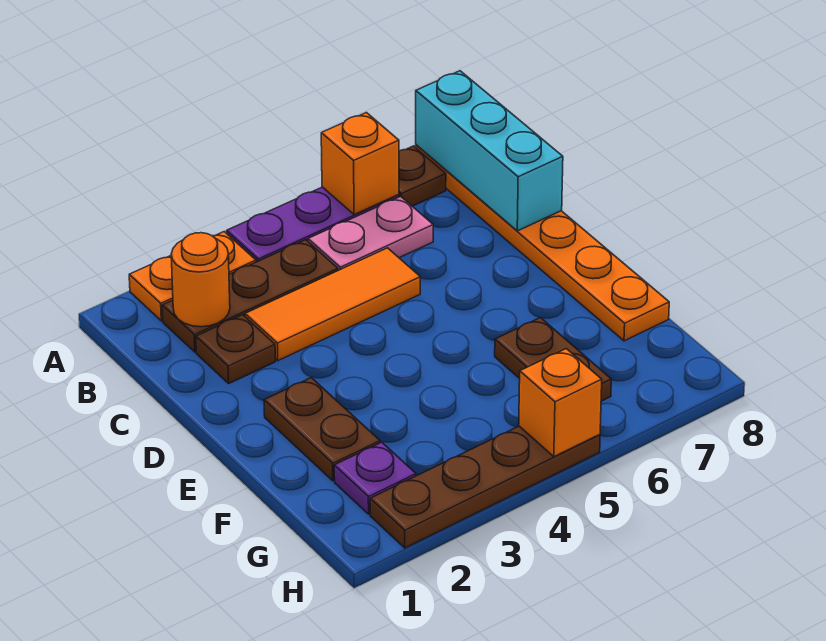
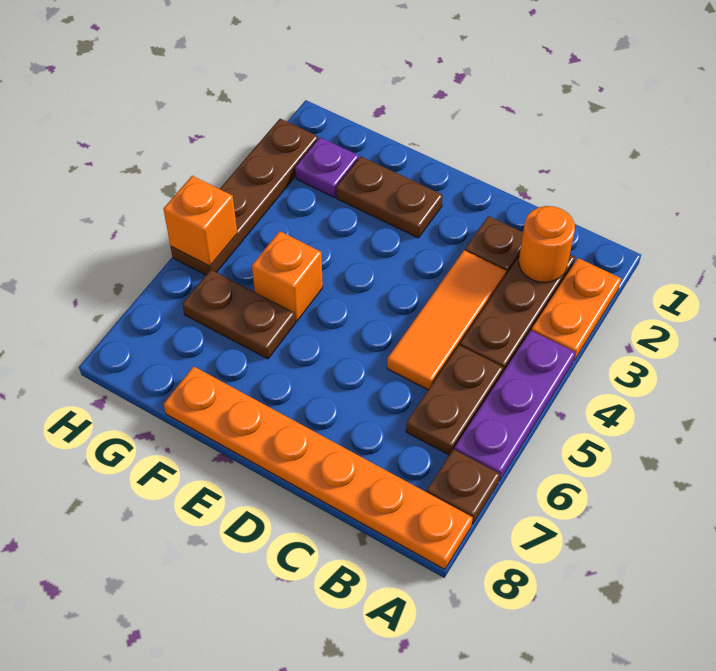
orange brick A6 level 2 -> orange brick F5 level 1
cyan brick A8:C8 level 2 -> none
pink plate B5:B6 level 1 -> brown plate B5:B6 level 1

